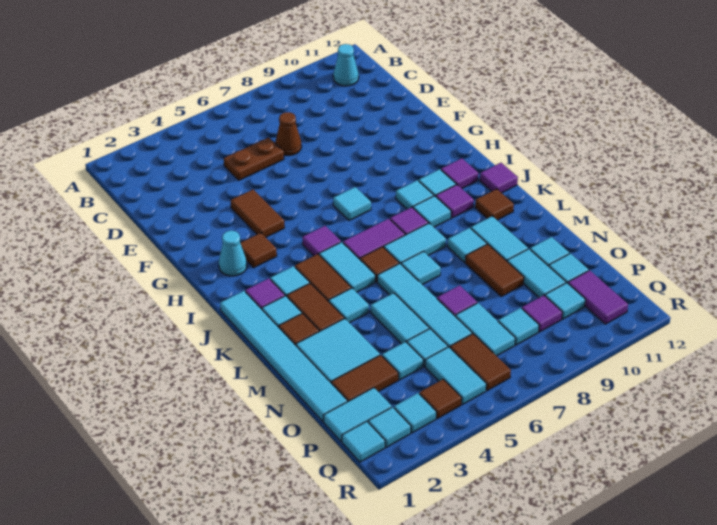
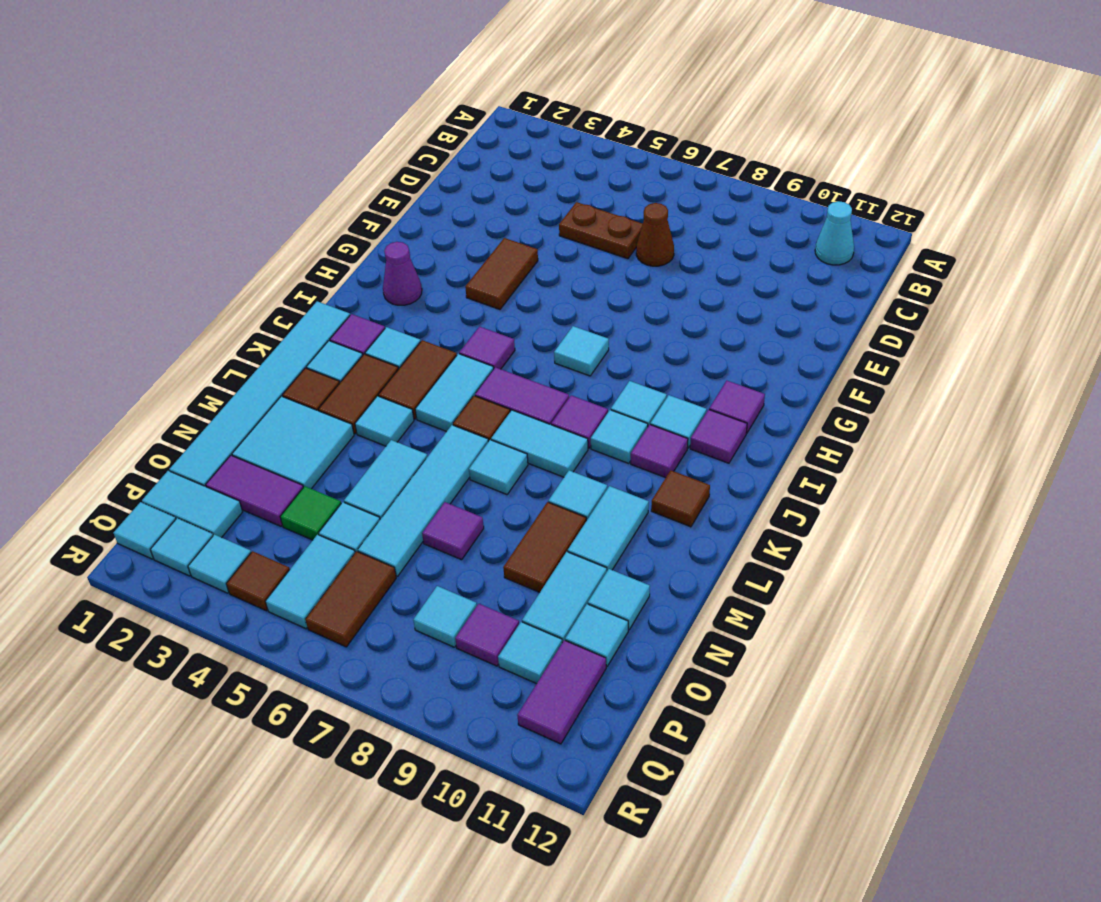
cyan cone H2 level 1 -> purple cone H2 level 1
brown tile H3 level 1 -> none
purple tile J12 level 1 -> purple tile H11 level 1
brown tile O2:O3 level 1 -> purple tile O2:O3 level 1
cyan tile O4 level 1 -> green tile O4 level 1
cyan tile O7:P7 level 1 -> none

